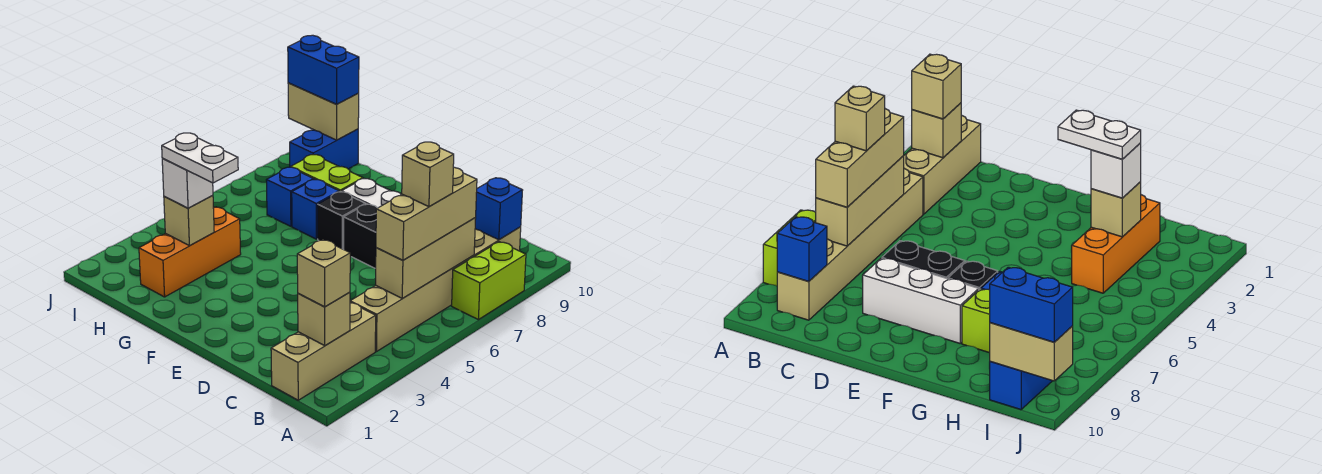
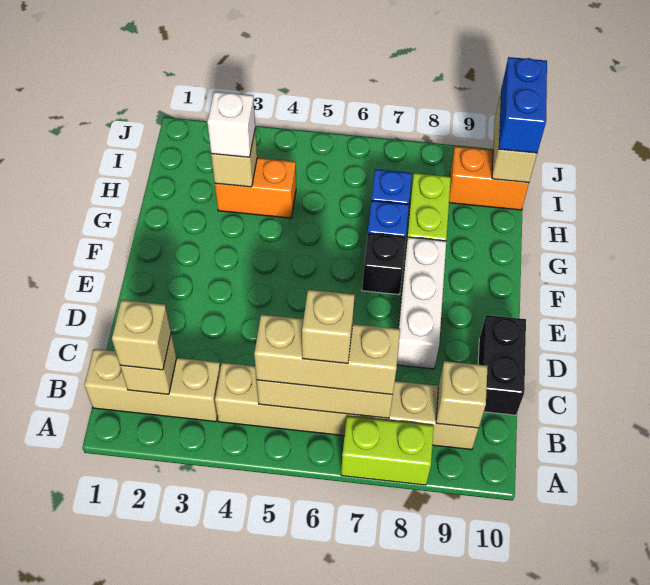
blue brick B9 level 2 -> tan brick B9 level 2
black brick D7:E7 level 1 -> black brick C10:D10 level 1
white plate G3:H3 level 4 -> none
orange brick H2:H4 level 1 -> orange brick H3:H4 level 1
blue brick I9:I10 level 1 -> orange brick I9:I10 level 1

